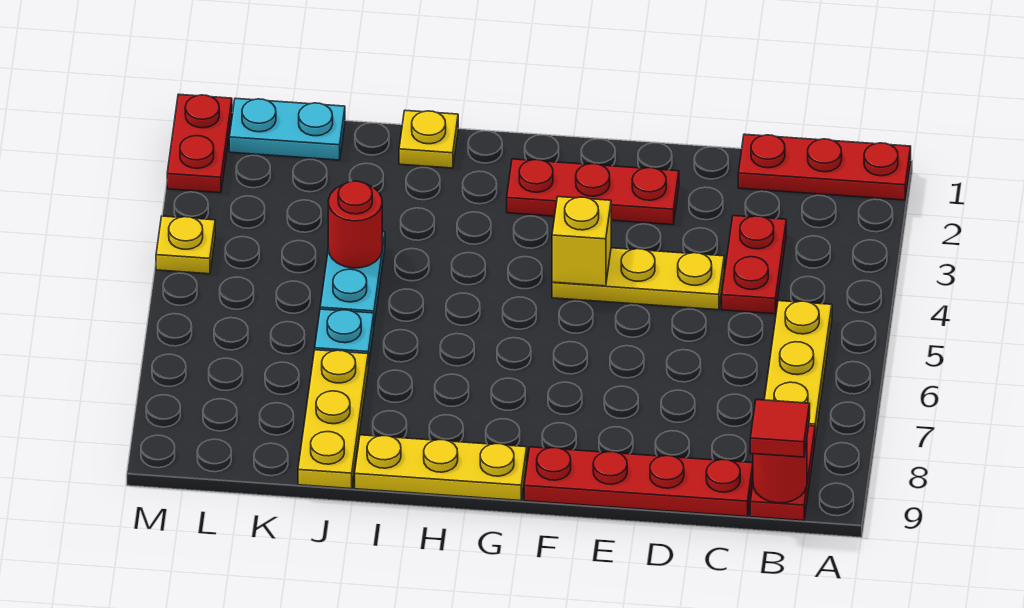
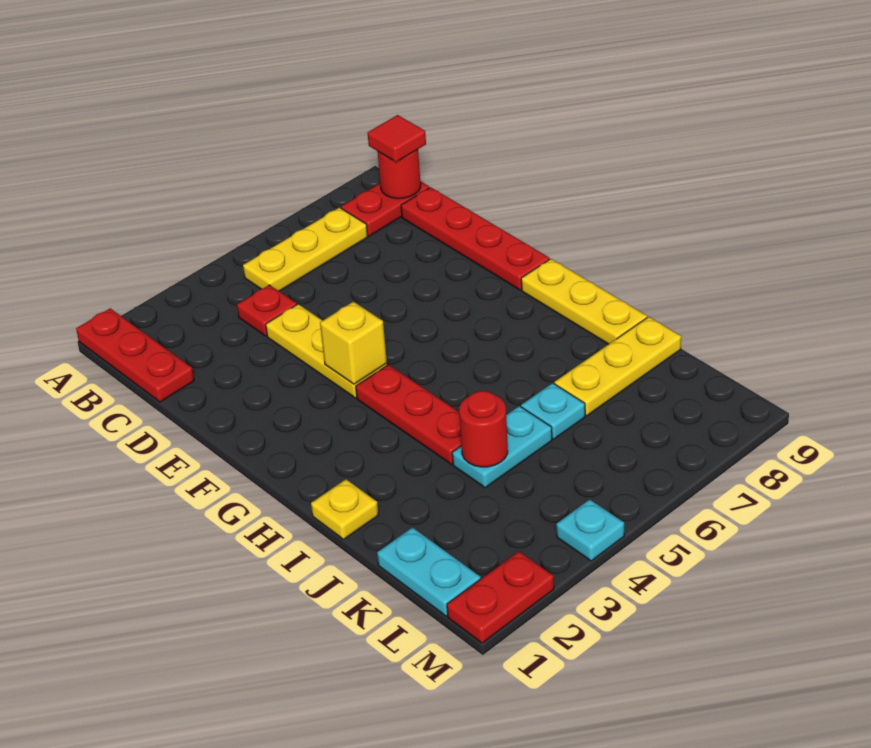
red plate C3:C4 level 1 -> red plate C4 level 1
red plate E2:G2 level 1 -> red plate G4:I4 level 1
yellow plate M4 level 1 -> cyan plate M4 level 1

